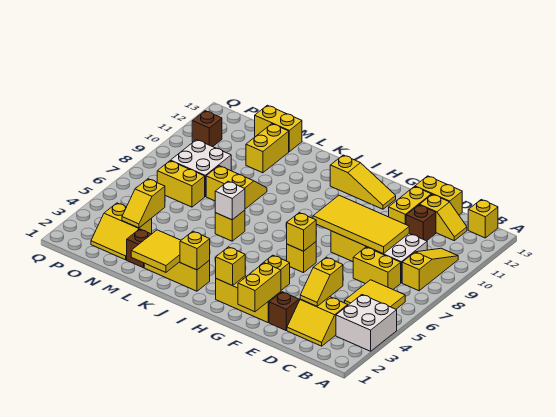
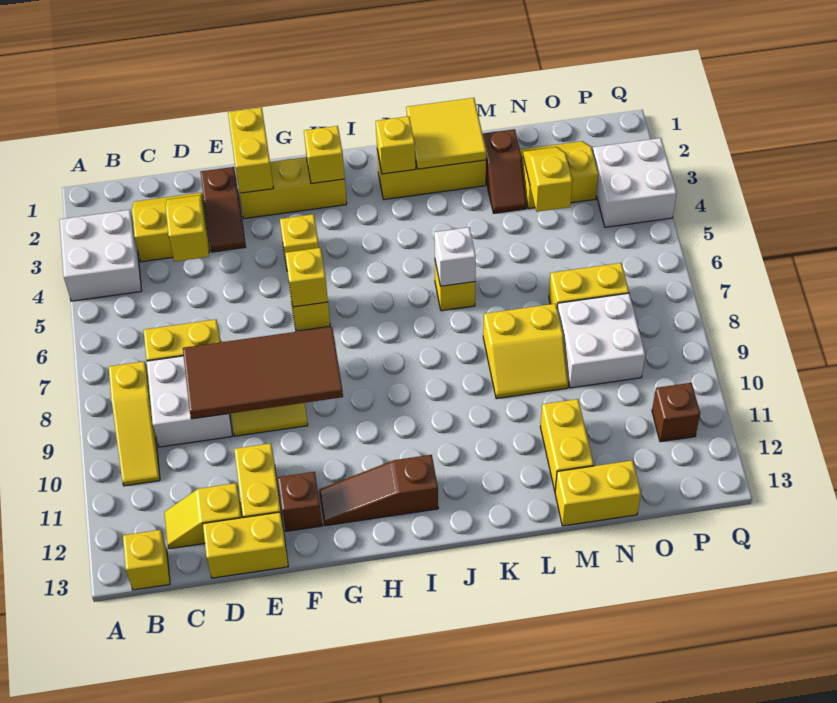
yellow tile B5:C6 level 1 -> none
yellow tile D8:G9 level 2 -> brown tile D8:G9 level 2
brown brick D11 level 1 -> brown brick F12 level 1
yellow slope G12:I12 level 1 top I -> brown slope G12:I12 level 1 top I
none -> white brick P3:Q4 level 1

